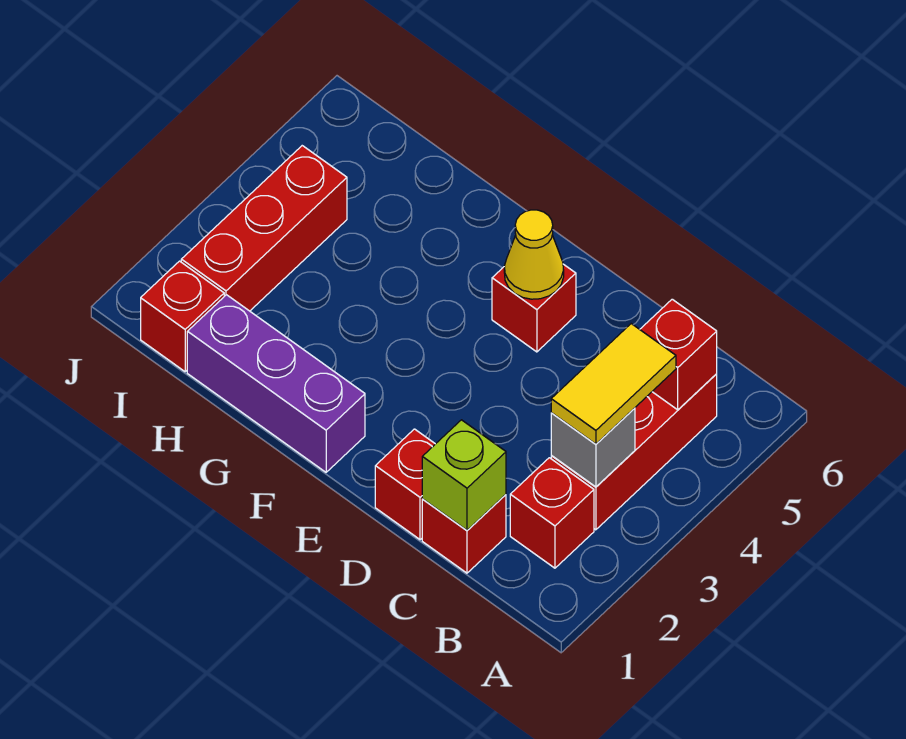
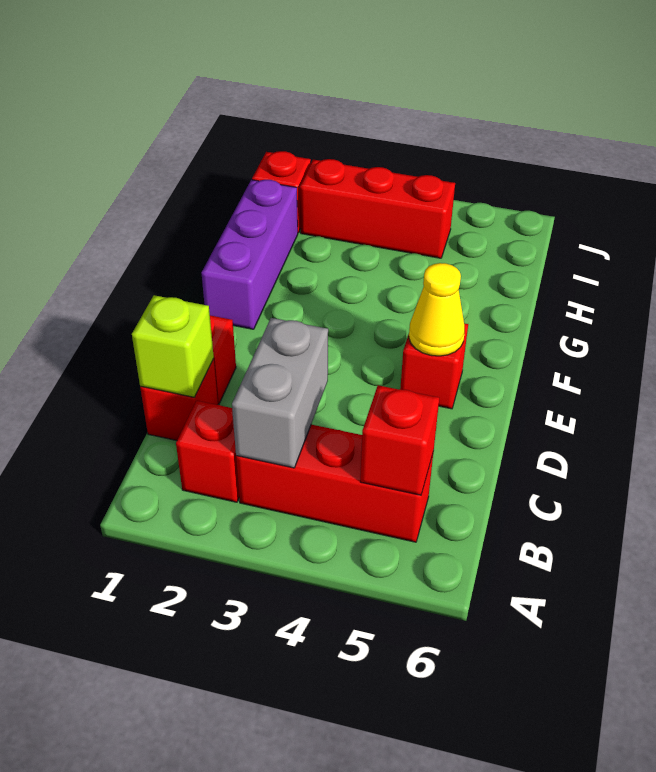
grey brick B3 level 2 -> grey brick B3:C3 level 2
yellow tile B3:B4 level 3 -> none

